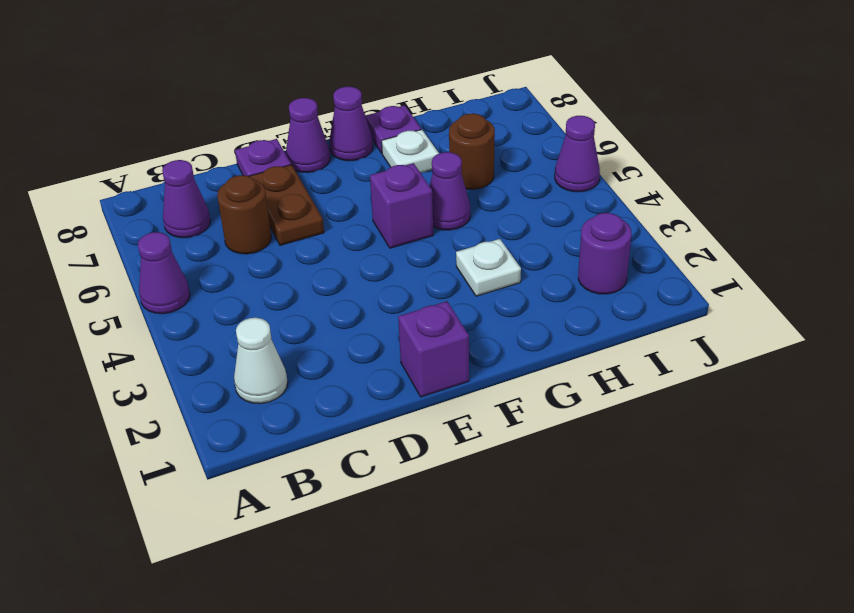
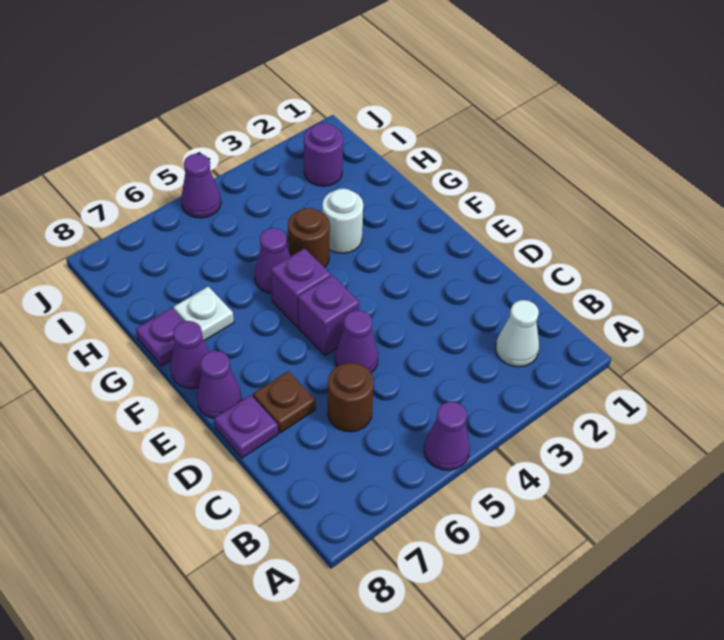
purple cone B7 level 1 -> purple cone D5 level 1
brown plate D6:D7 level 1 -> brown plate D7 level 1
purple brick E1 level 1 -> purple brick E5 level 1
white plate G3 level 1 -> white round brick G3 level 1
brown round brick H6 level 1 -> brown round brick G4 level 1

